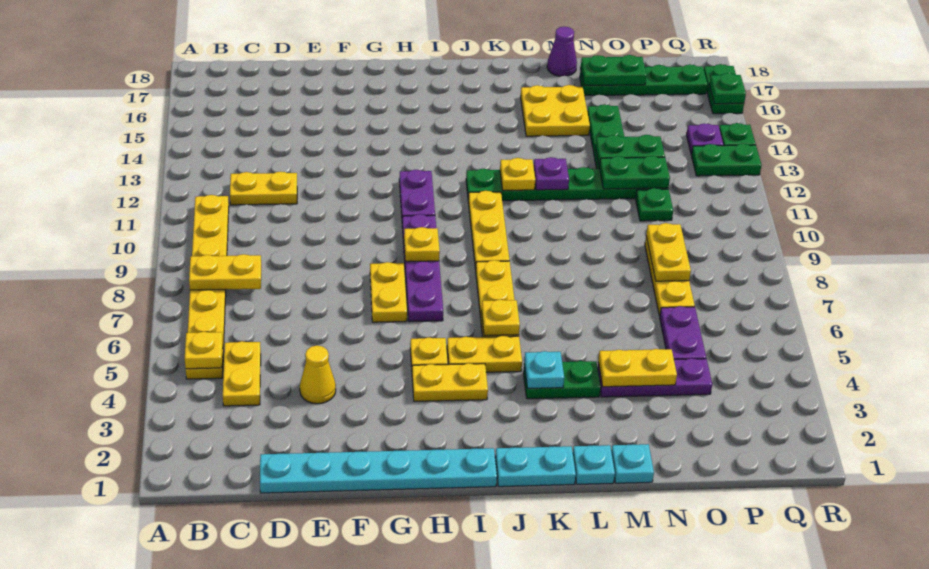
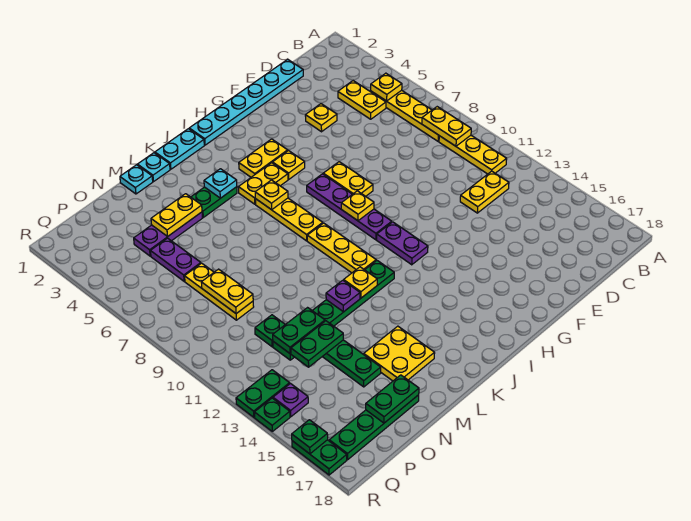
yellow plate B8:C8 level 2 -> yellow plate B8:B9 level 2
yellow cone E4 level 1 -> yellow plate E4 level 1
purple cone M18 level 1 -> none

